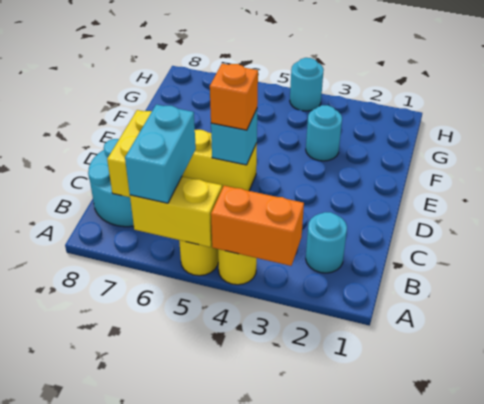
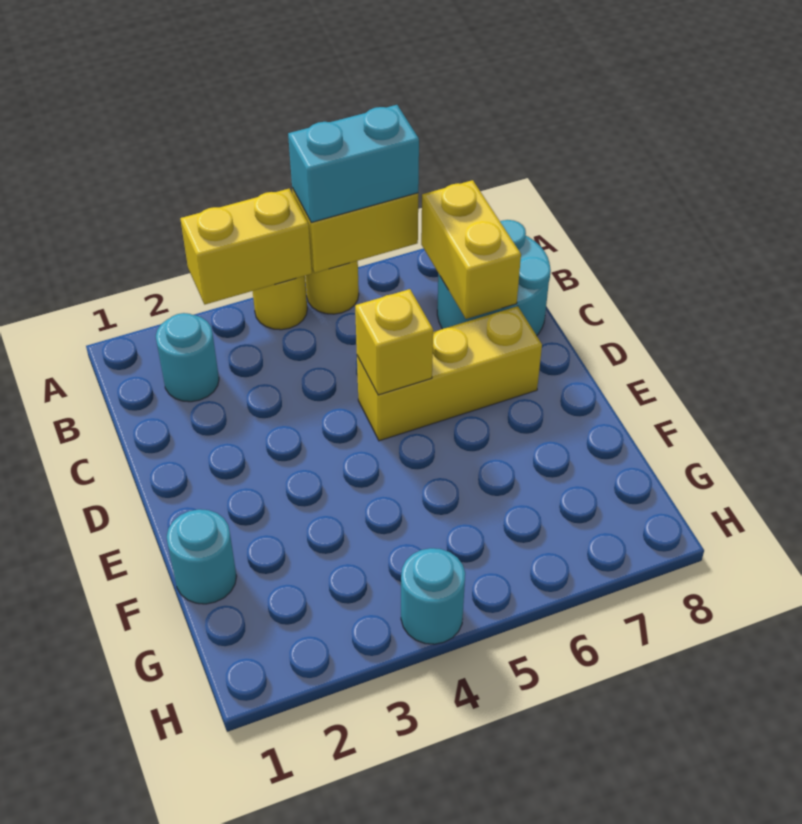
orange brick A3:A4 level 2 -> yellow brick A3:A4 level 2
cyan brick A6:B6 level 3 -> cyan brick A5:A6 level 3
cyan brick D5 level 2 -> yellow brick D5 level 2
orange brick D5 level 3 -> none
cyan round brick F3 level 1 -> cyan round brick F1 level 1

